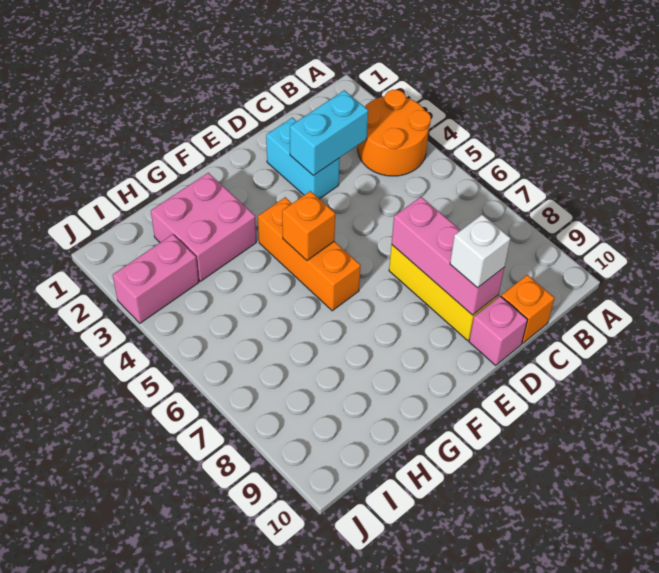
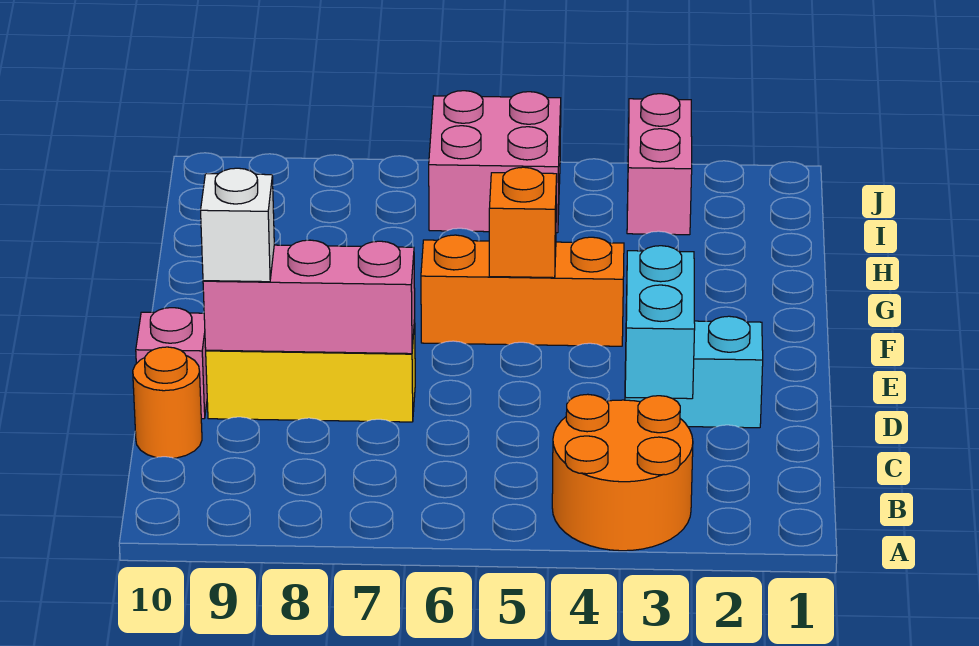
orange brick C10 level 1 -> orange round brick C10 level 1
pink brick G2:H3 level 1 -> pink brick I5:J6 level 1

